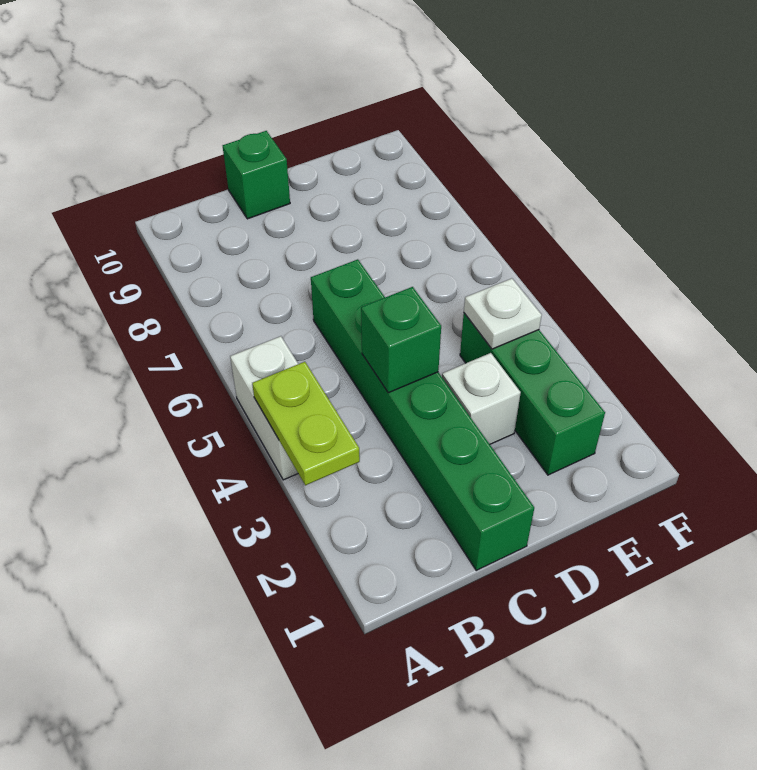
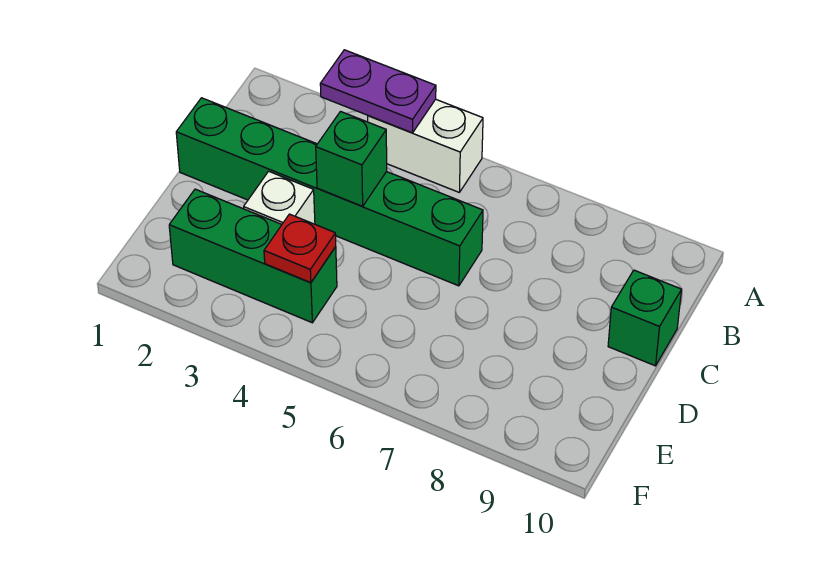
lime plate A3:A4 level 2 -> purple plate A3:A4 level 2
white plate E4 level 2 -> red plate E4 level 2

